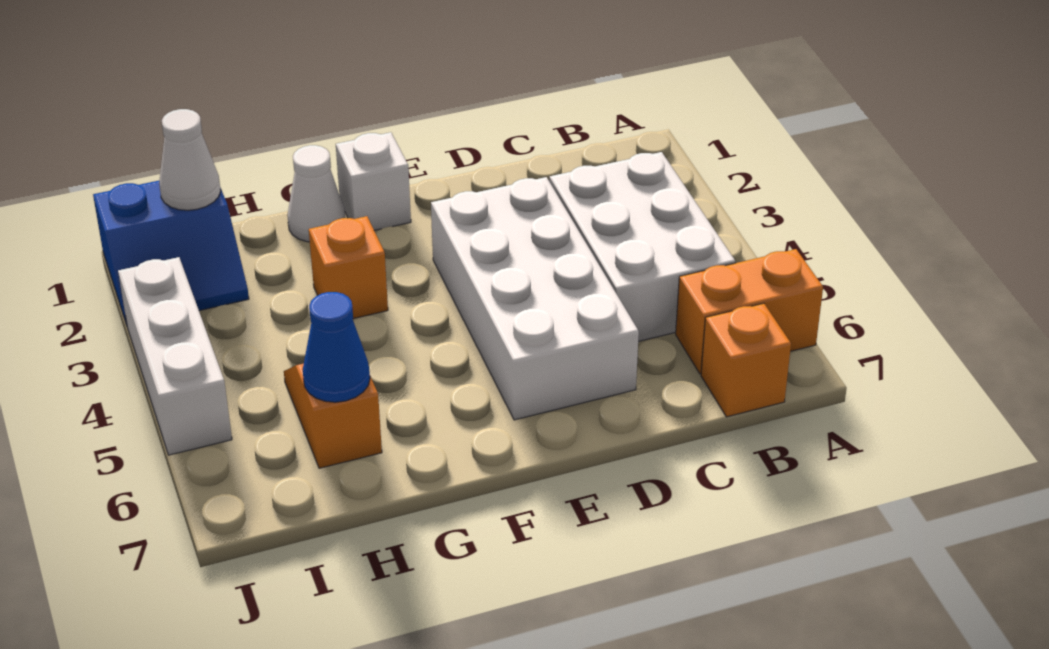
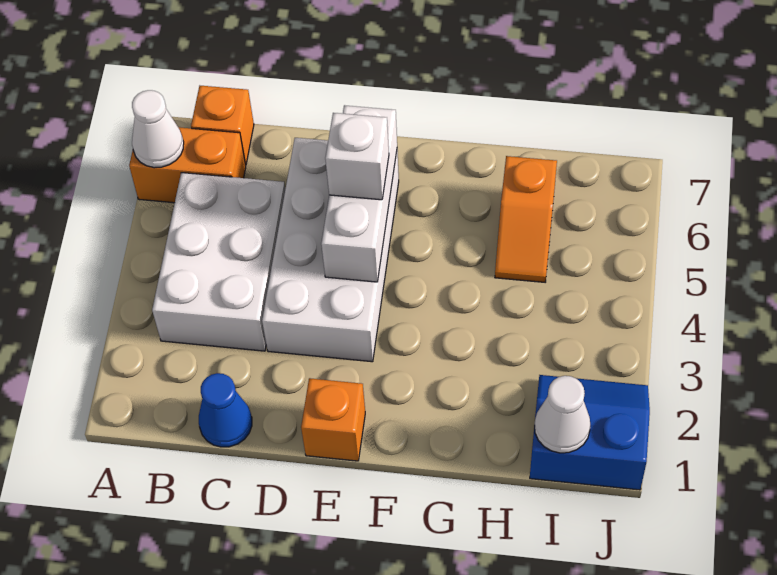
white brick F1 level 1 -> white brick E5 level 3
white cone G1 level 1 -> white cone A6 level 2
orange brick G3 level 1 -> orange brick E1 level 1
blue cone H6 level 2 -> blue cone C1 level 1
white brick J3:J5 level 1 -> white brick E4:E6 level 2

